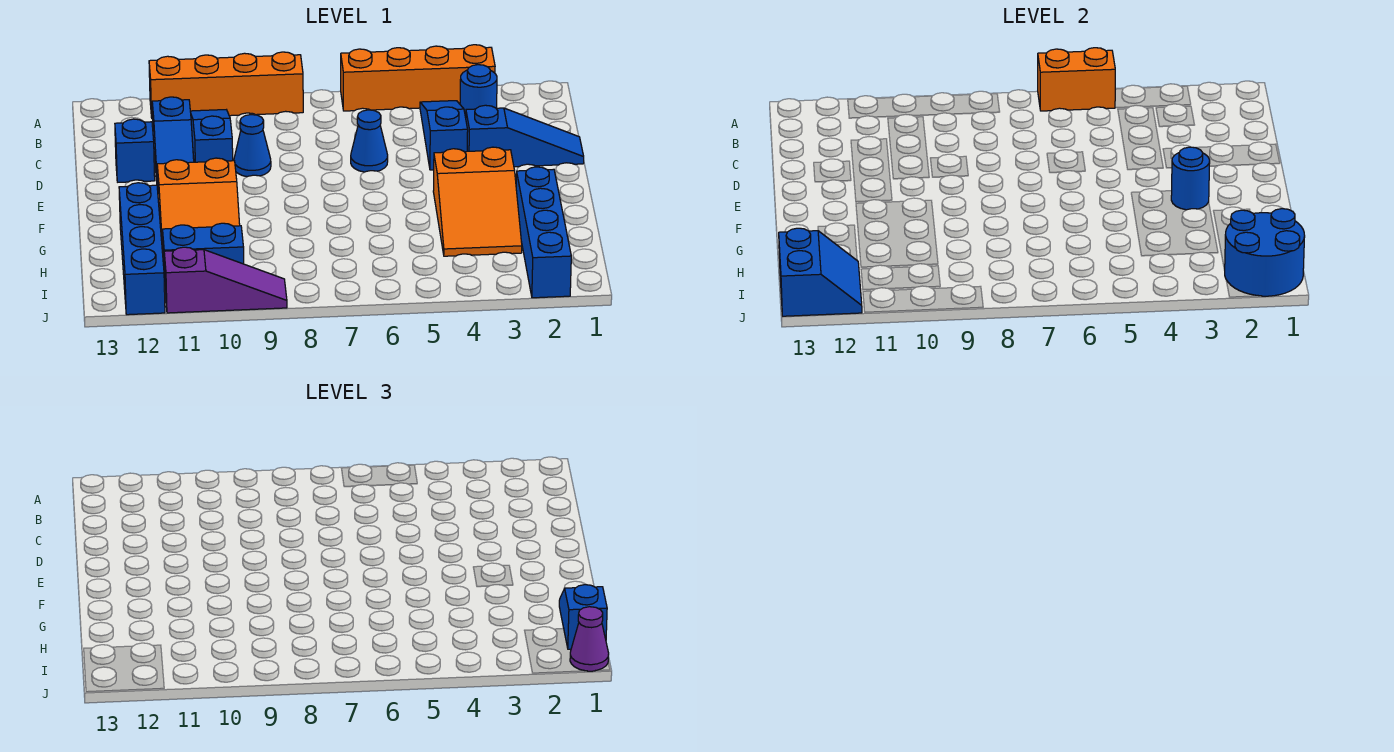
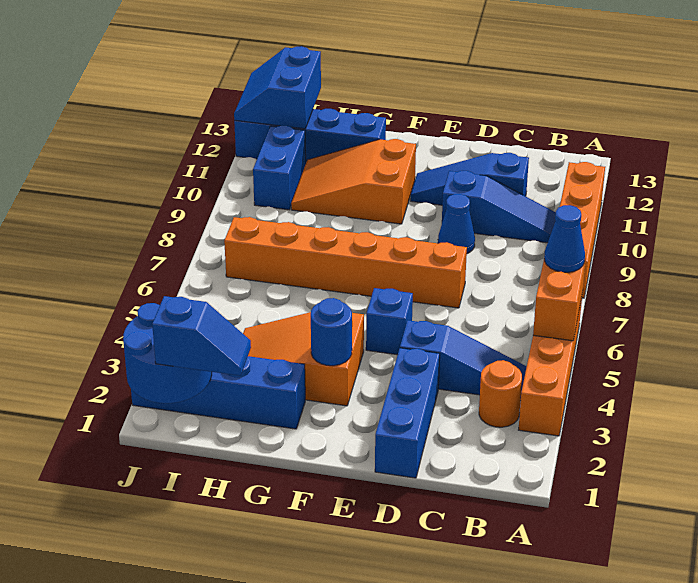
blue round brick B3 level 1 -> orange round brick B3 level 1
blue slope D1:D3 level 1 top 3 -> blue brick D1:D3 level 1
blue cone D6 level 1 -> blue cone A6 level 3
none -> orange brick D7:I7 level 1
blue brick D12 level 1 -> blue brick E5 level 1
blue slope I12:J13 level 2 top 13 -> blue slope I12:J13 level 2 top I
purple cone J1 level 3 -> none
purple slope J9:J11 level 1 top 11 -> none

